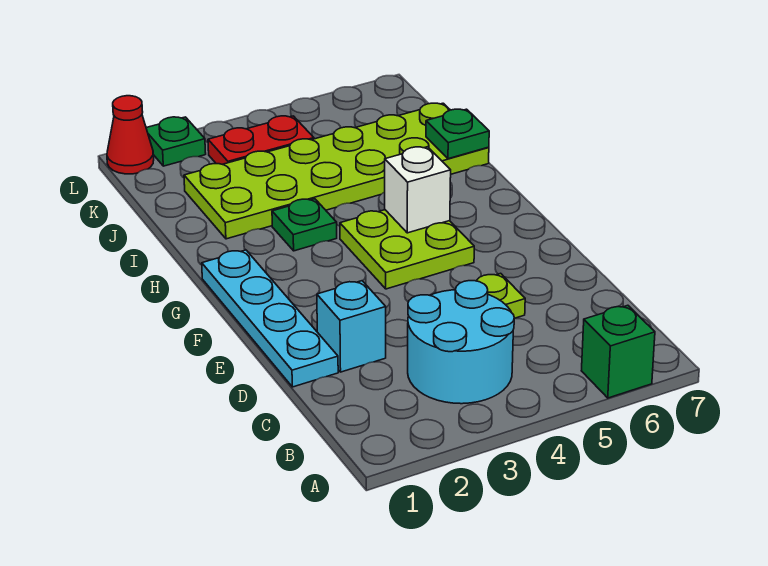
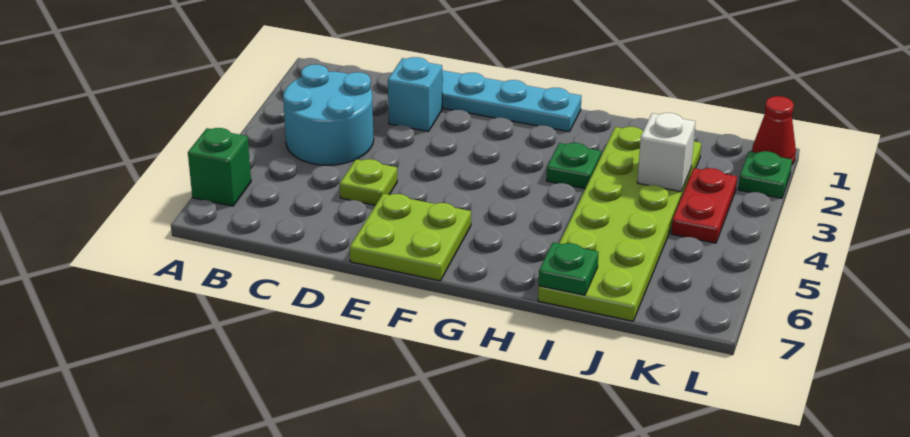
lime plate F4:G5 level 1 -> lime plate E6:F7 level 1
white brick G5 level 2 -> white brick J3 level 2

